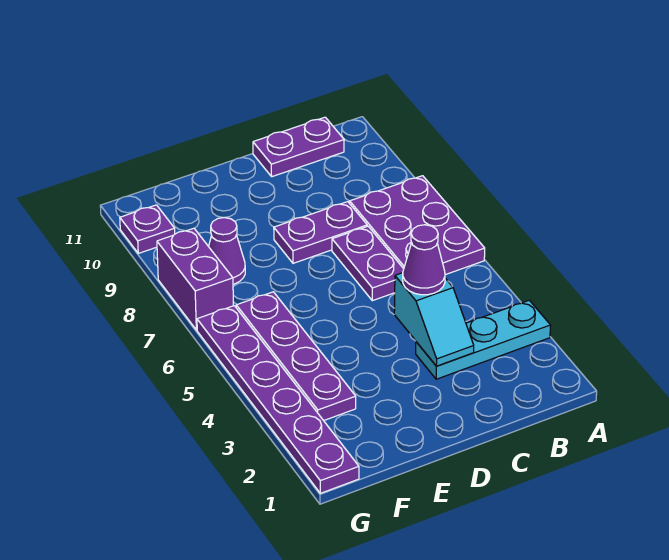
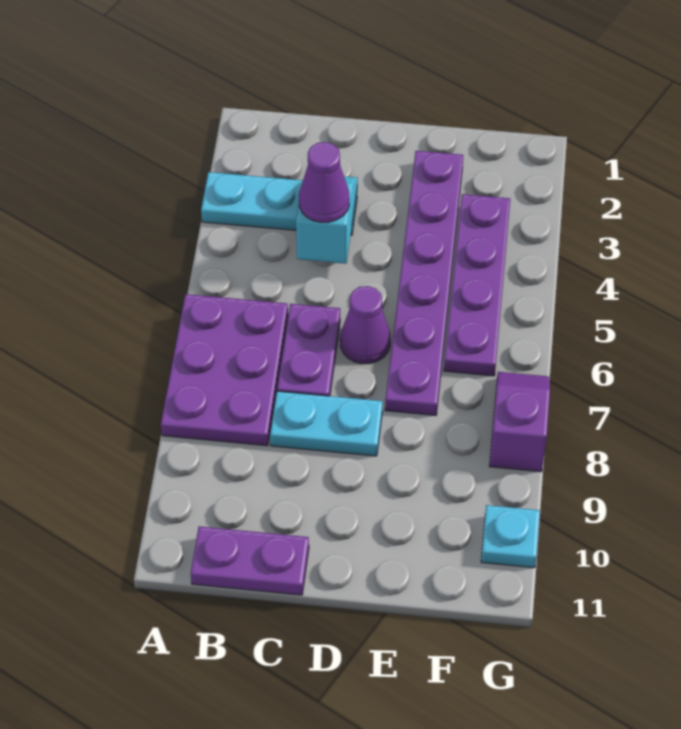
purple plate C8:D8 level 1 -> cyan plate C8:D8 level 1
purple cone F8 level 1 -> purple cone D6 level 1
purple plate G1:G6 level 1 -> purple plate E2:E7 level 1
purple brick G7:G8 level 1 -> purple slope G7:G8 level 1 top 8
purple plate G10 level 1 -> cyan plate G10 level 1

